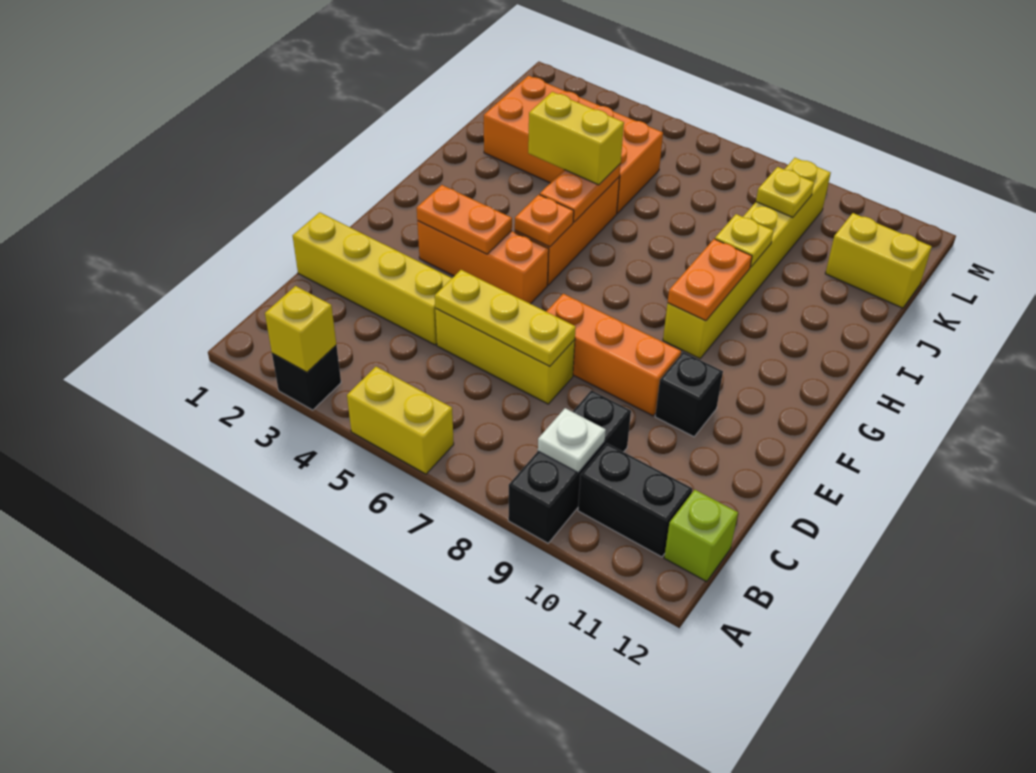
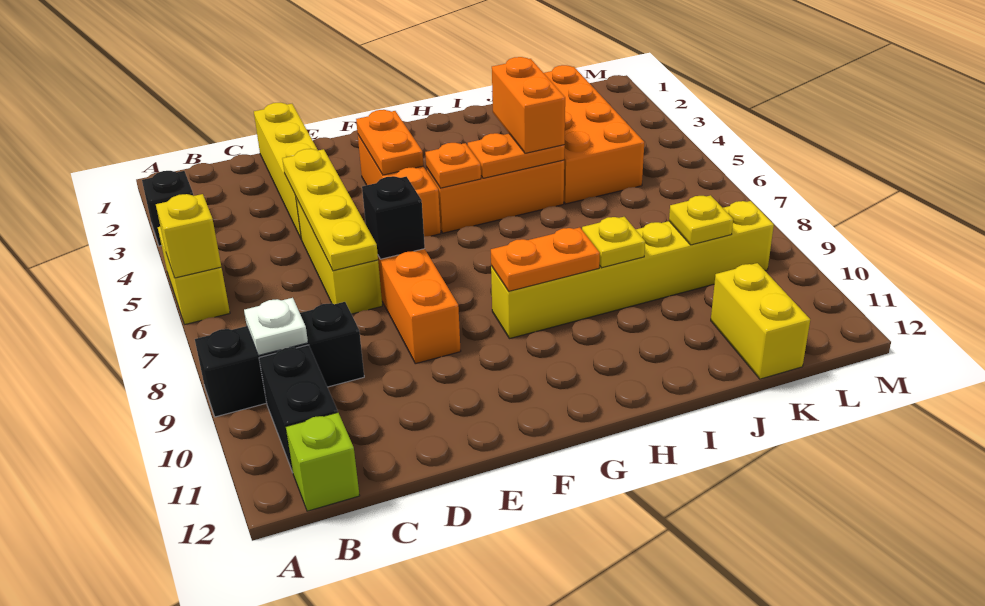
yellow brick A3 level 2 -> yellow brick A6 level 2
yellow plate D5:D7 level 2 -> yellow plate D4:D7 level 2
black brick E10 level 1 -> black brick E7 level 2
yellow brick I4:I5 level 3 -> orange brick I4:I5 level 3

